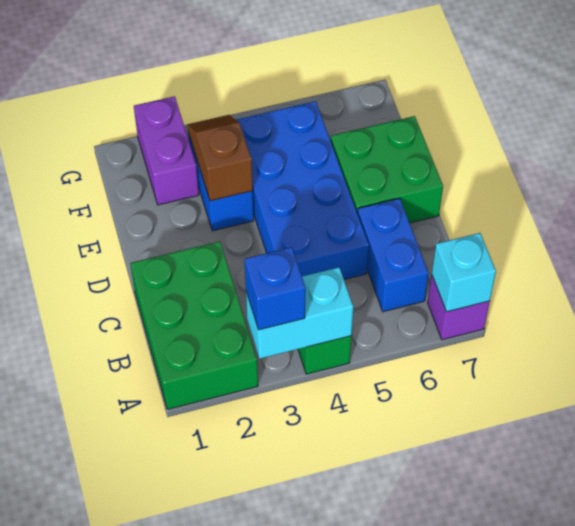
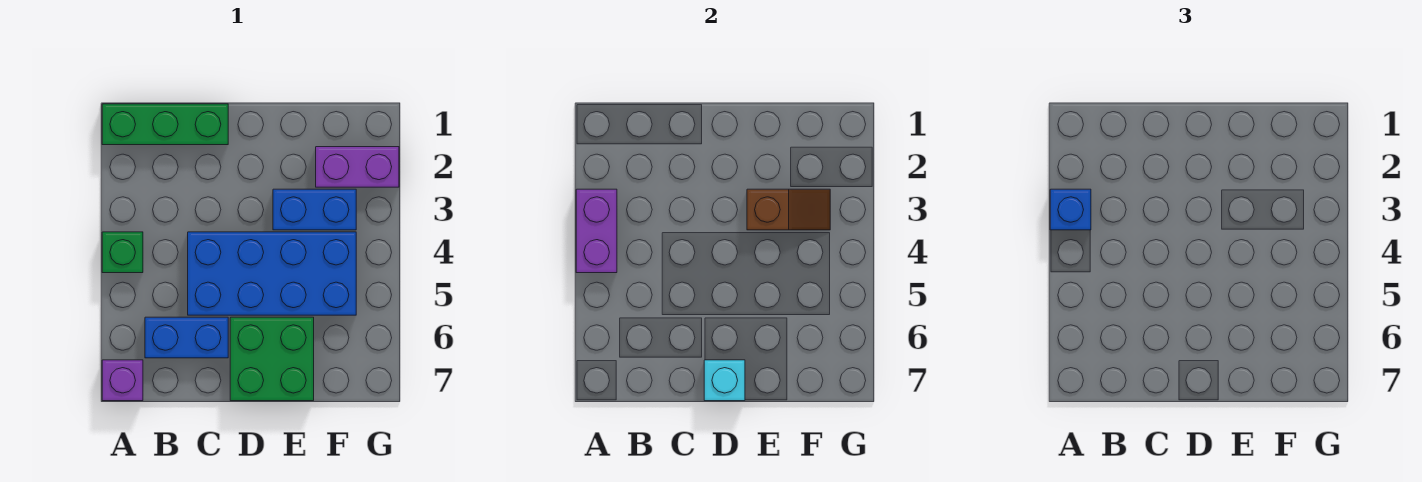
green brick A1:C2 level 1 -> green brick A1:C1 level 1
cyan brick A3:A4 level 2 -> purple brick A3:A4 level 2
cyan brick A7 level 2 -> cyan brick D7 level 2

